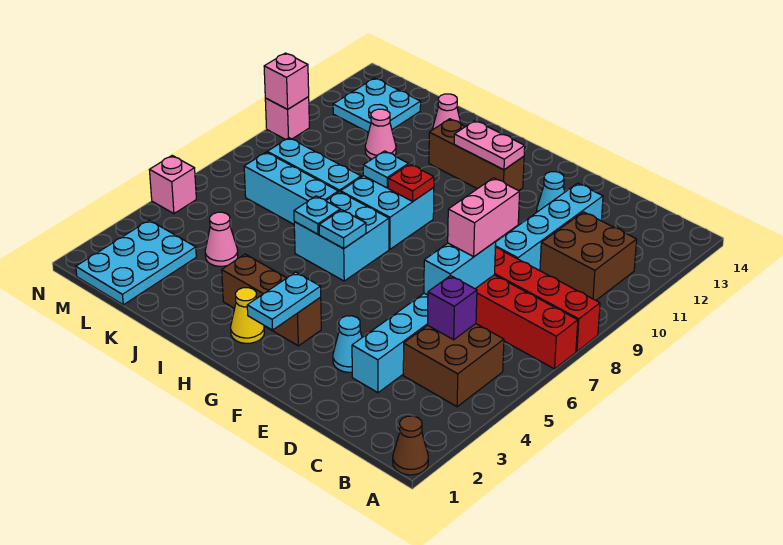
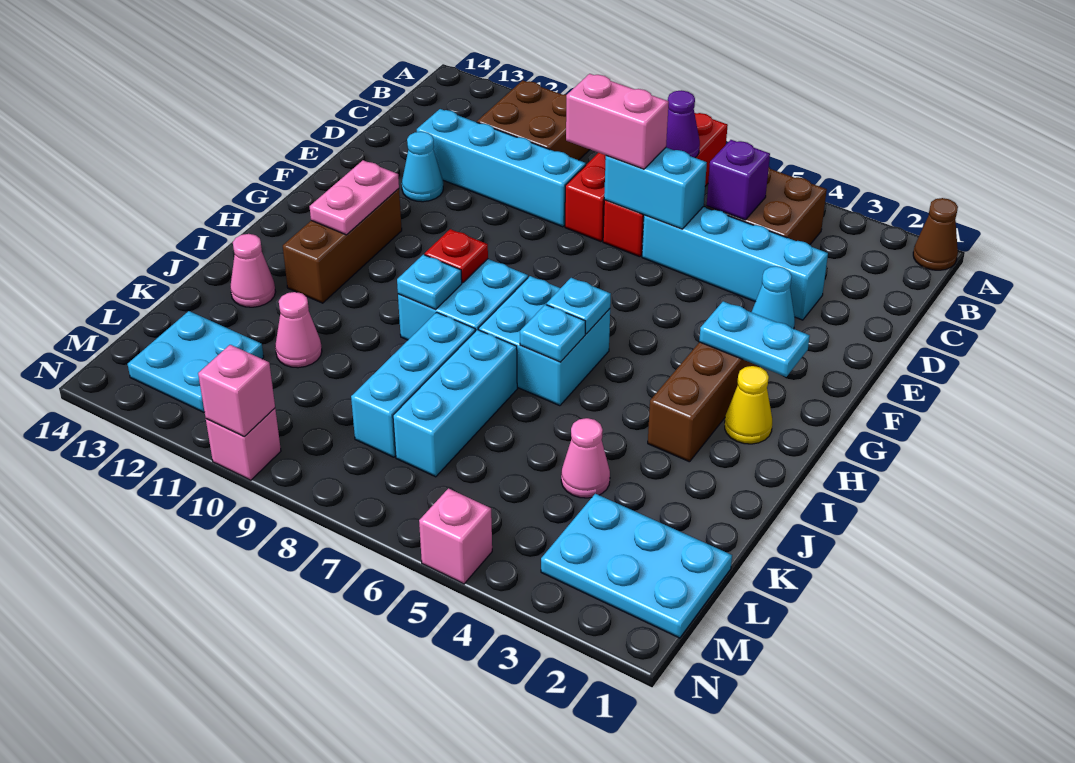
none -> purple cone B7 level 2

